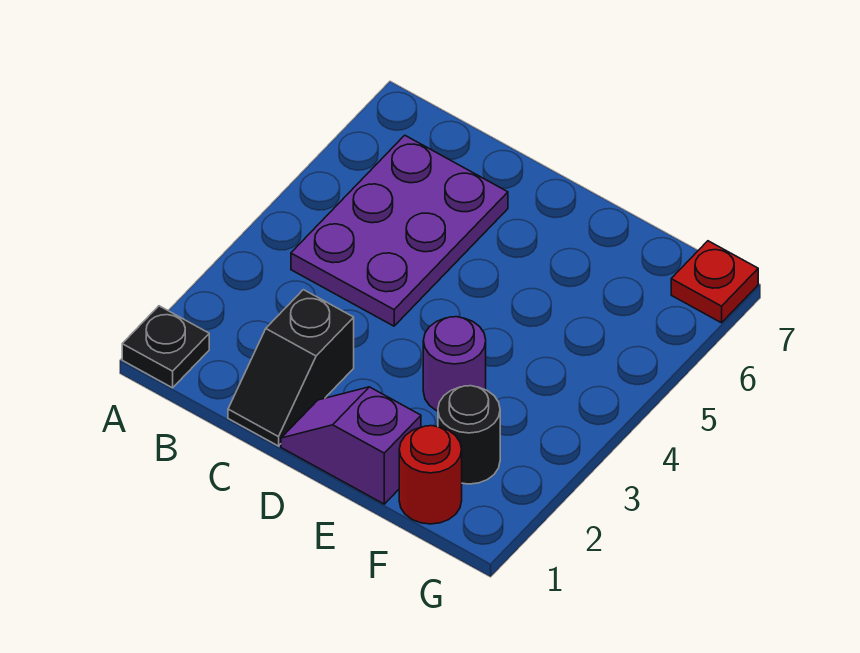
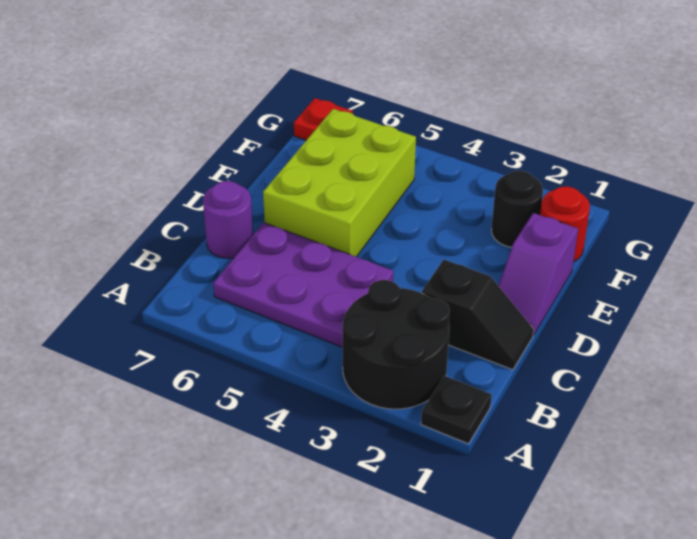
none -> black round brick A2:B3 level 1
none -> lime brick D5:F6 level 1
purple round brick E3 level 1 -> purple round brick C7 level 1

